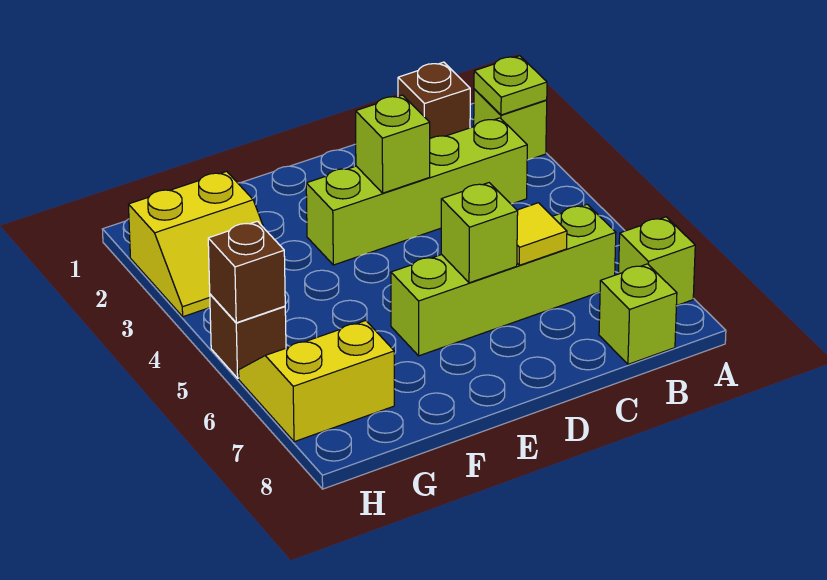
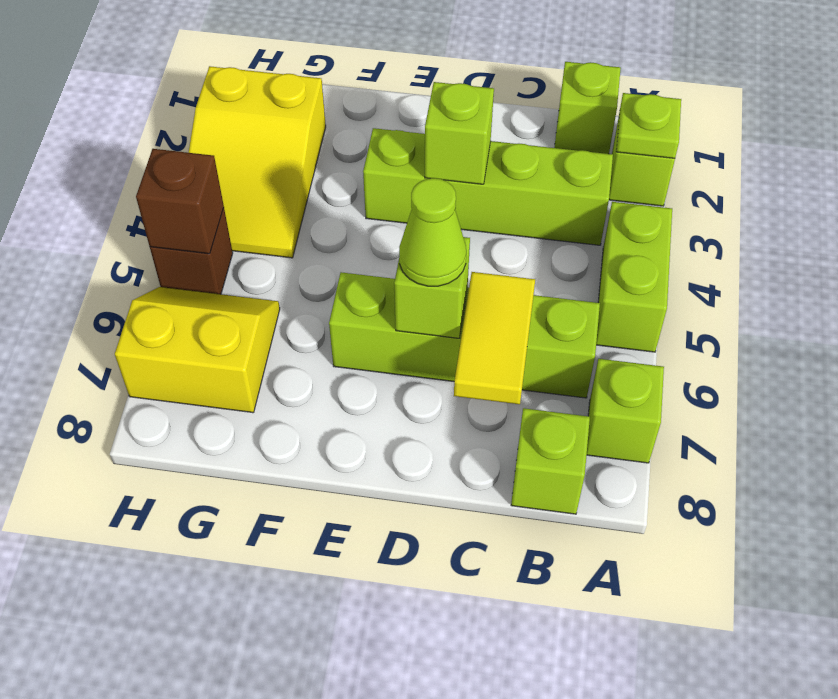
none -> lime brick A4:A5 level 1
brown brick B1 level 1 -> lime brick B1 level 1
yellow tile C6 level 2 -> yellow tile C6:C7 level 2
none -> lime cone D6 level 3
yellow slope G2:H3 level 1 top 2 -> yellow slope G2:H4 level 1 top 2

